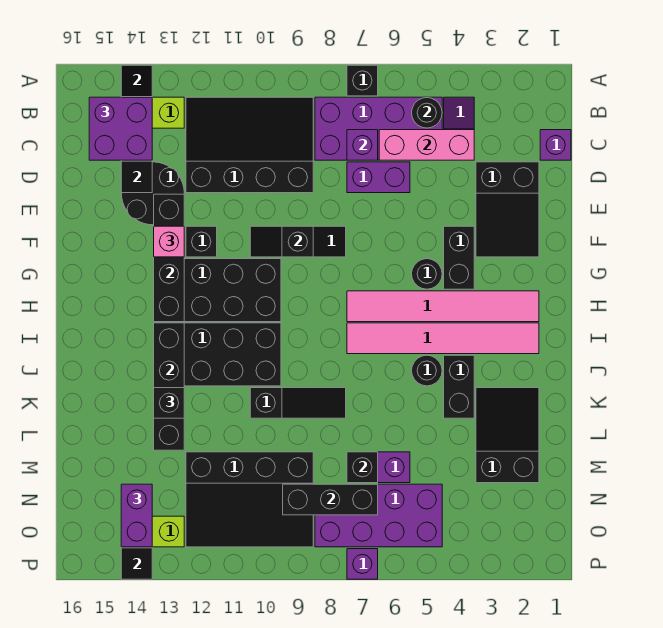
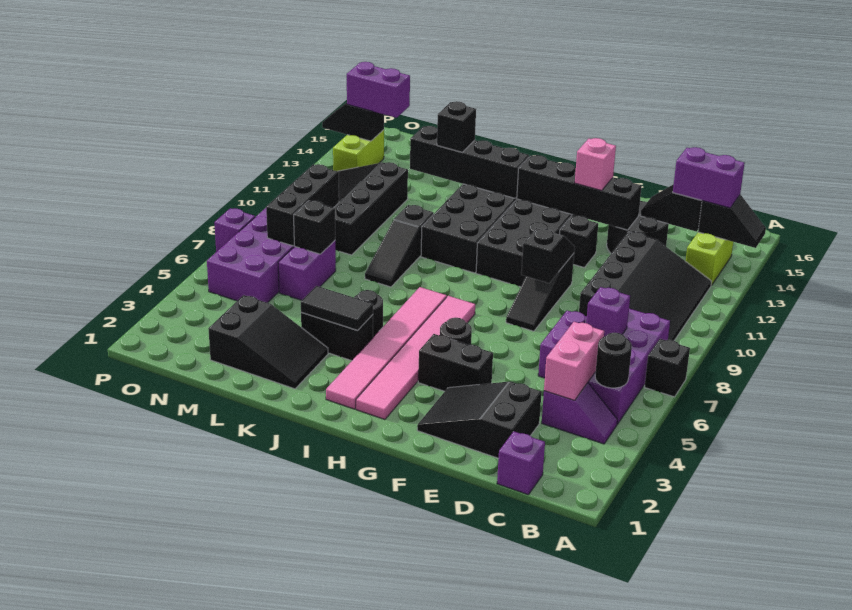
purple brick B14:C15 level 3 -> purple brick B14:C14 level 3
pink brick C4:C6 level 2 -> pink brick C4:C5 level 2
none -> black tile J4:K4 level 2

